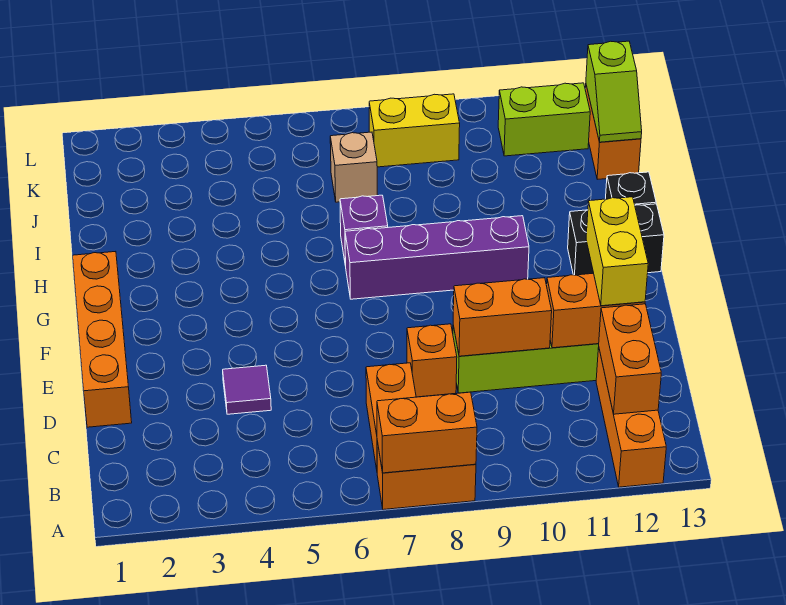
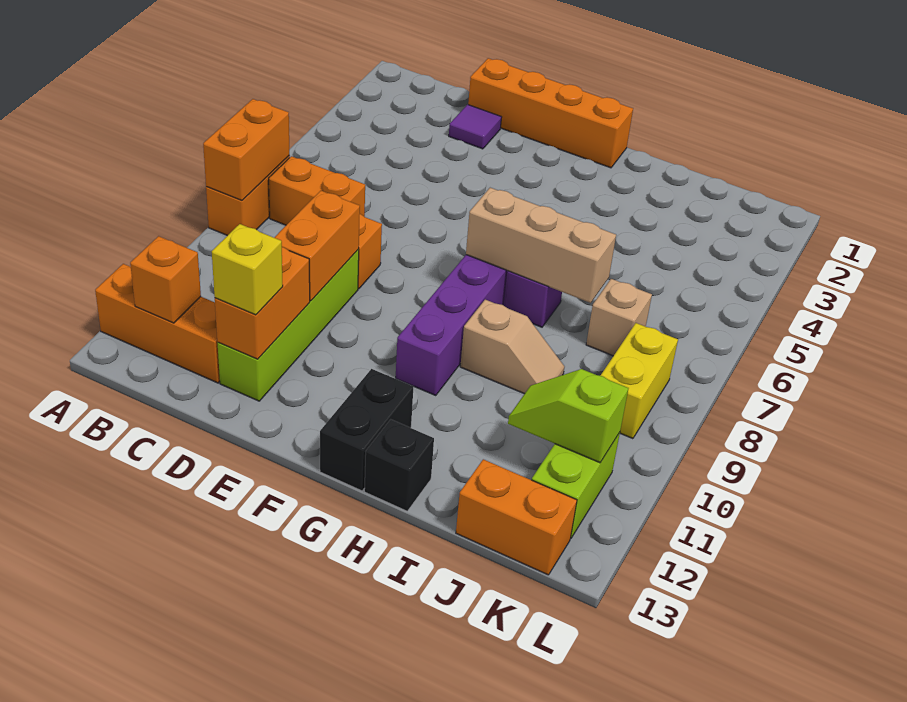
orange brick B12:C12 level 2 -> orange brick B12 level 2
purple tile D4 level 1 -> purple tile D2 level 1
yellow brick D12:E12 level 3 -> yellow brick D12 level 3
none -> tan brick G7:I7 level 2
none -> tan slope H9:I9 level 1 top H
lime slope J13:K13 level 2 top K -> lime slope J11:K11 level 2 top K

